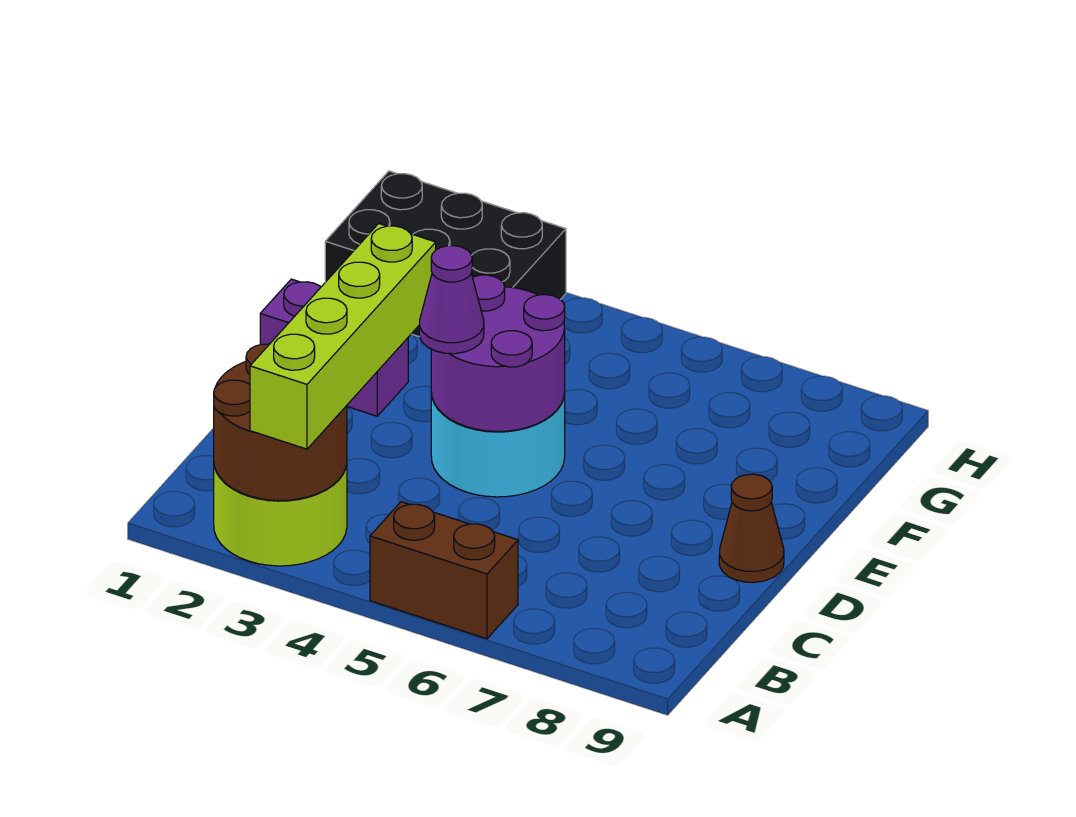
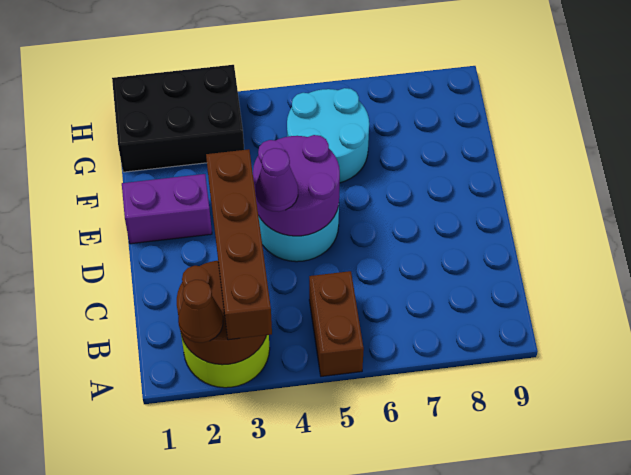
lime brick A3:D3 level 3 -> brown brick A3:D3 level 3
brown brick A5:A6 level 1 -> brown brick A5:B5 level 1
brown cone D9 level 1 -> brown cone A2 level 3
none -> cyan round brick F5:G6 level 1

